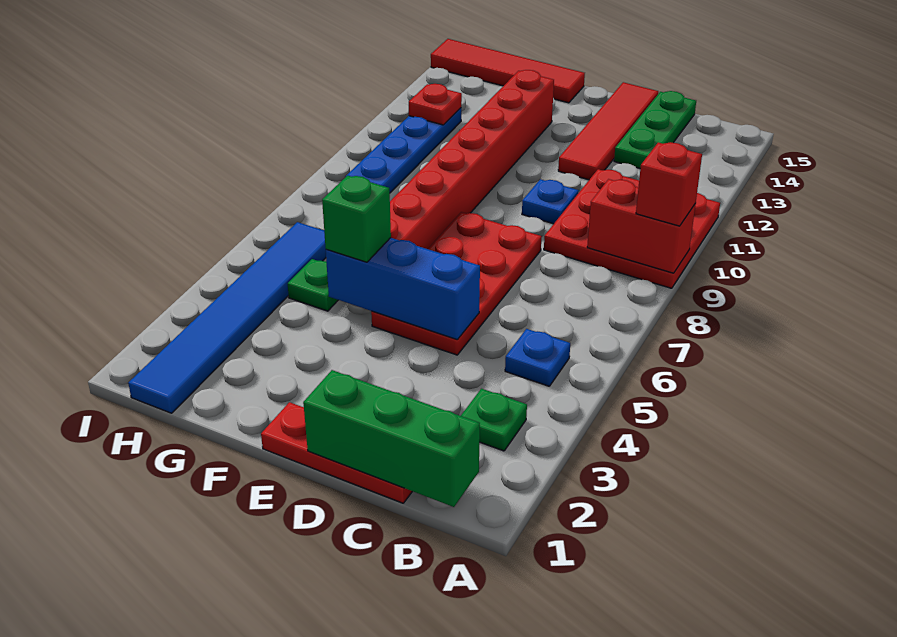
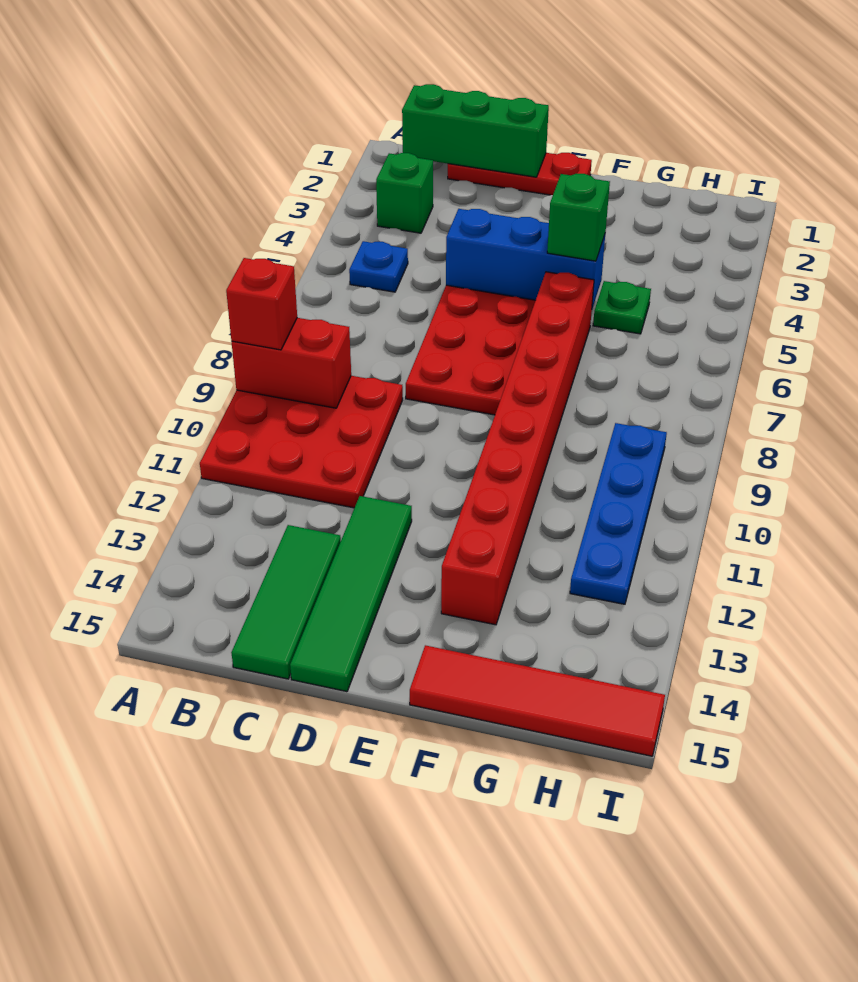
green plate B3 level 1 -> green brick B3 level 1
green plate C13:C15 level 1 -> green tile C13:C15 level 1
blue plate D10 level 1 -> none
red tile D12:D15 level 1 -> green tile D12:D15 level 1
blue tile H1:H6 level 1 -> none
red plate H12 level 2 -> none

